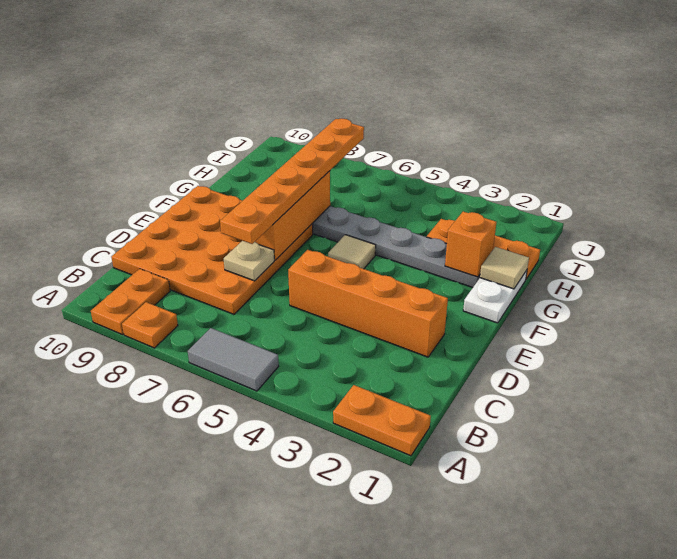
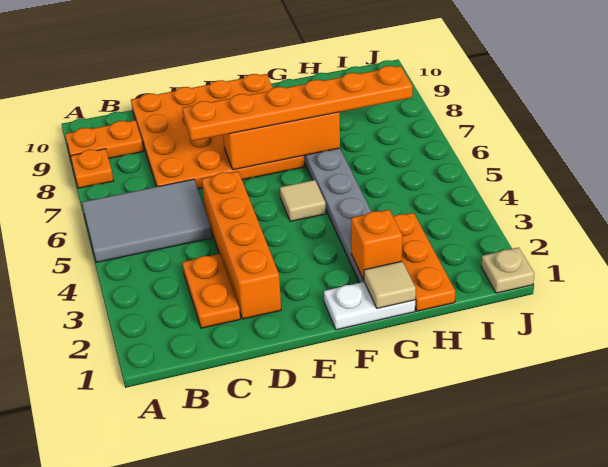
orange plate A1:A2 level 1 -> orange plate C2:C3 level 1
grey tile A5:A6 level 1 -> grey tile A5:C6 level 1
tan plate D7 level 2 -> tan plate J1 level 1

